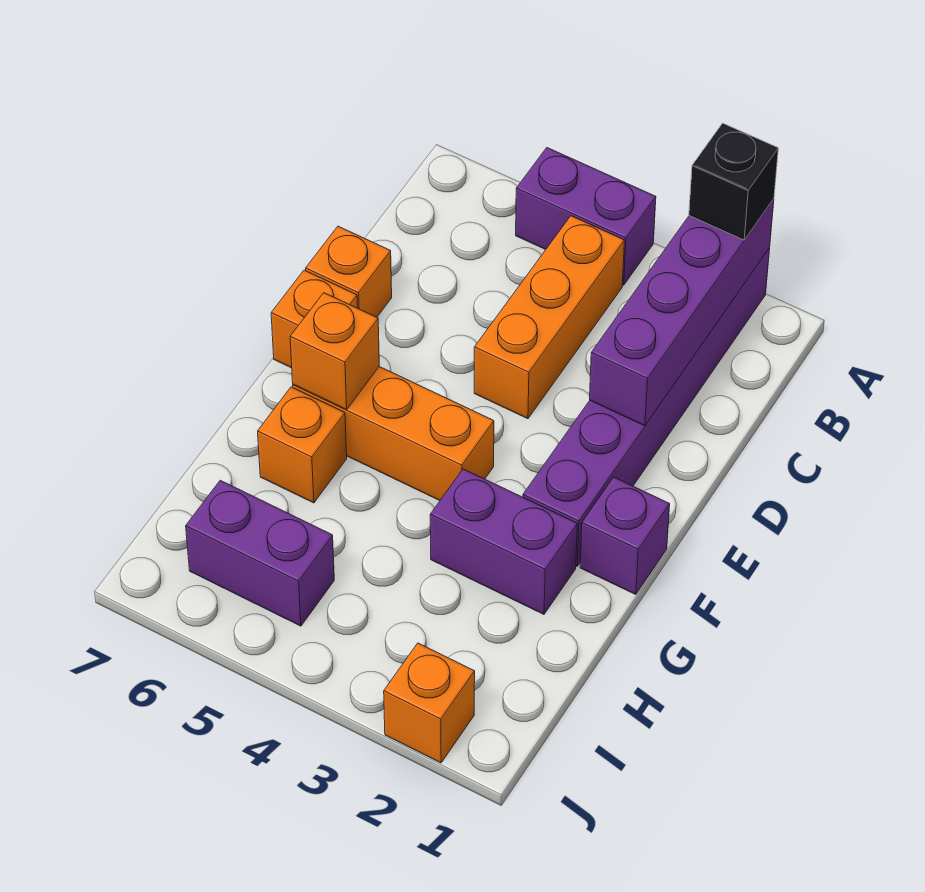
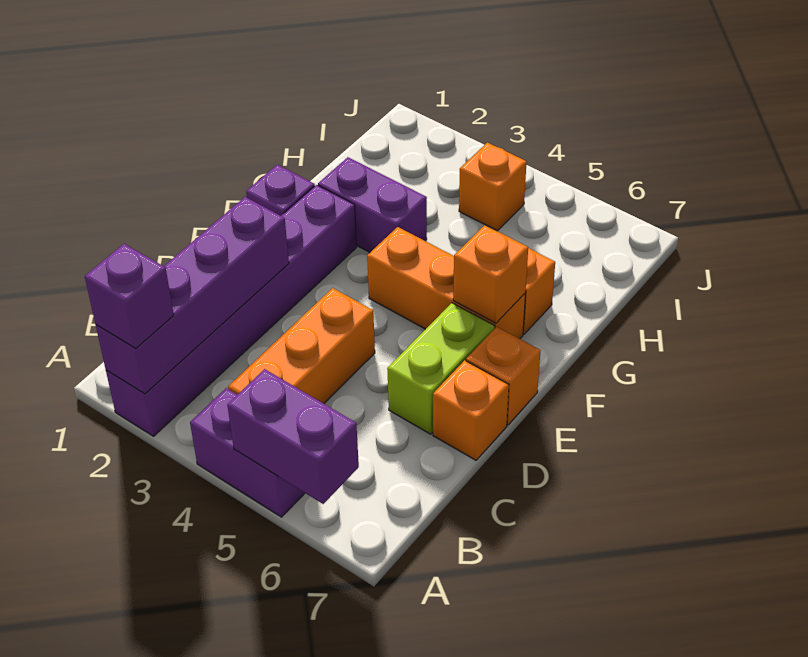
black brick A2 level 3 -> purple brick A2 level 3
none -> lime brick D6:E6 level 1
purple brick I5:I6 level 1 -> purple brick A5:A6 level 2
orange brick J2 level 1 -> orange brick I4 level 1

